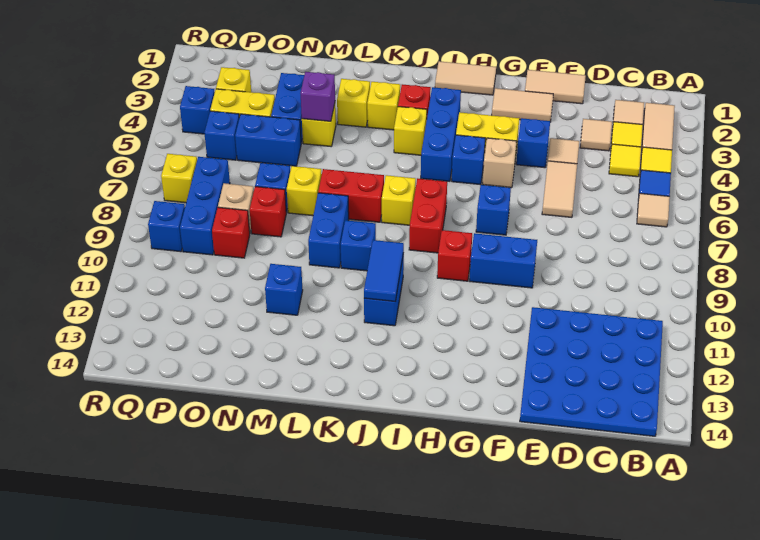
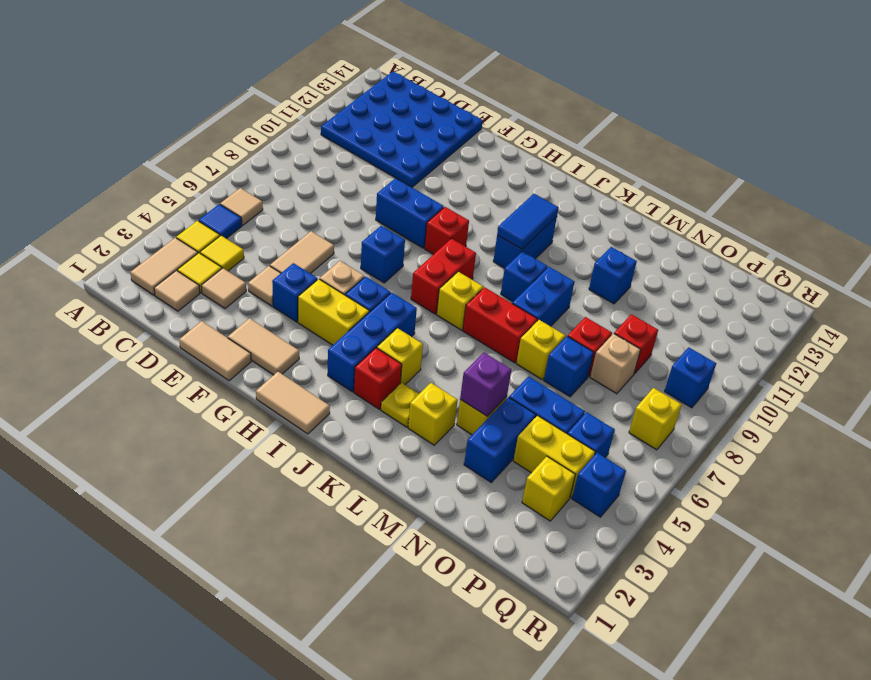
yellow brick K3 level 1 -> yellow plate K3 level 1
blue brick P7:P9 level 1 -> none

